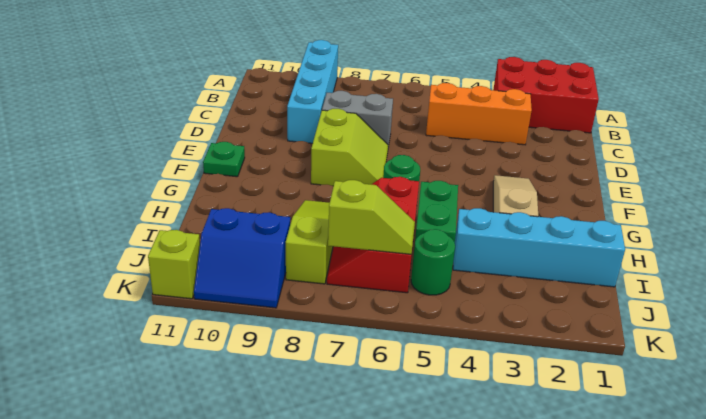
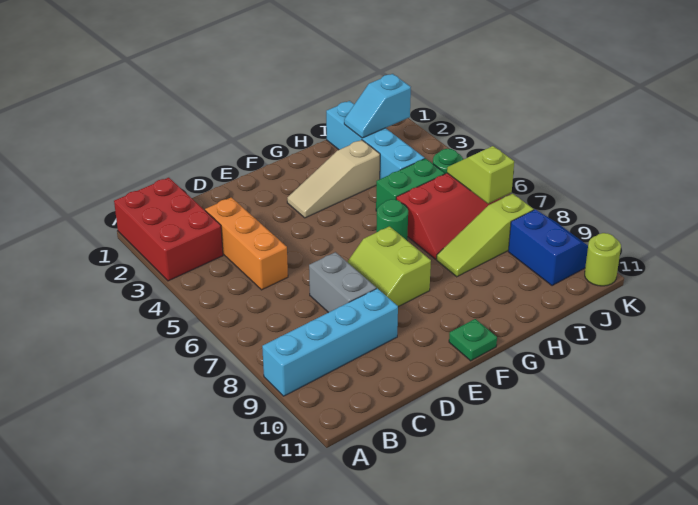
lime slope E7:F8 level 1 top 8 -> lime slope E7:F8 level 1 top F
none -> cyan slope I2:J2 level 2 top J
lime brick K11 level 1 -> lime round brick K11 level 1

